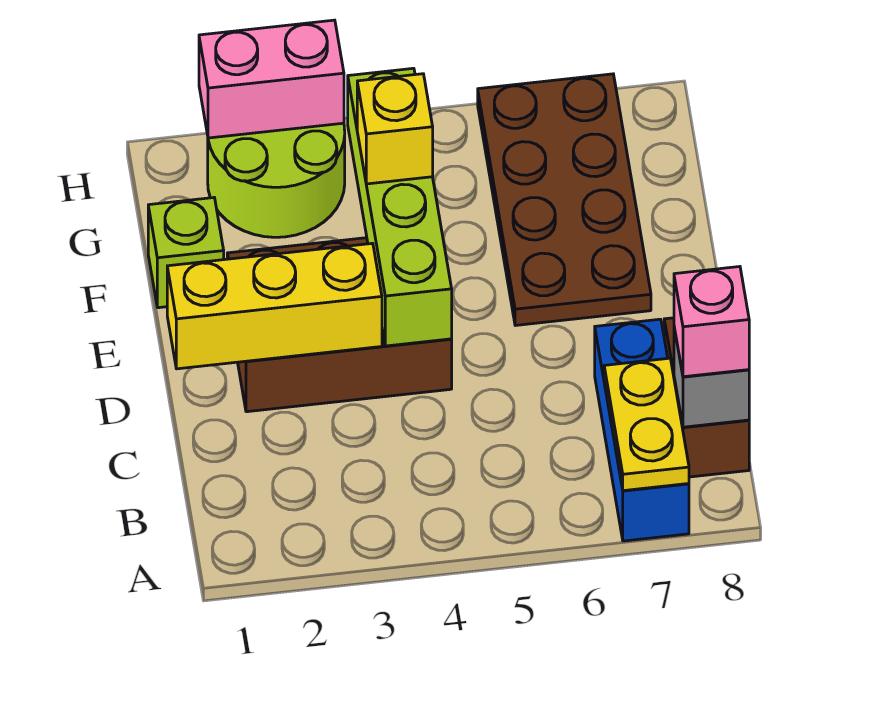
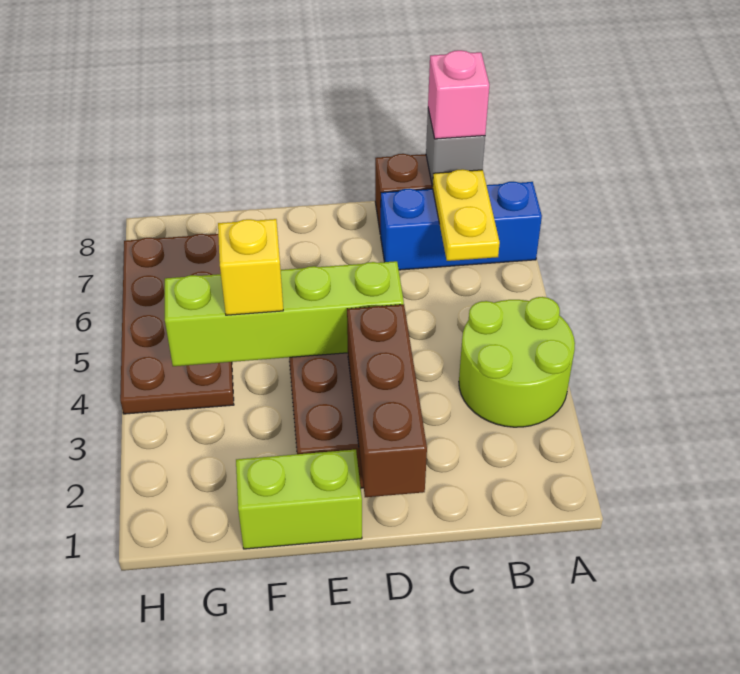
yellow plate A7:B7 level 2 -> yellow plate B6:B7 level 2
yellow brick D1:D3 level 2 -> brown brick D1:D3 level 2
brown plate E6:H7 level 1 -> brown plate G4:H7 level 1
lime brick F1 level 1 -> lime brick E1:F1 level 1
lime round brick G2:H3 level 1 -> lime round brick A3:B4 level 1
pink brick H2:H3 level 2 -> none

